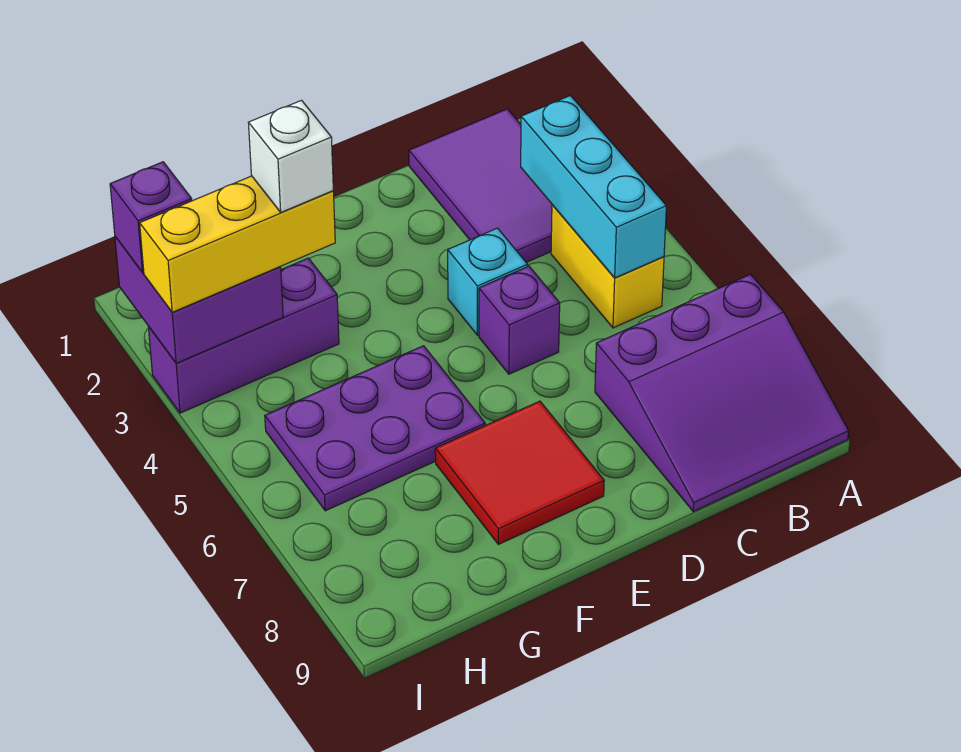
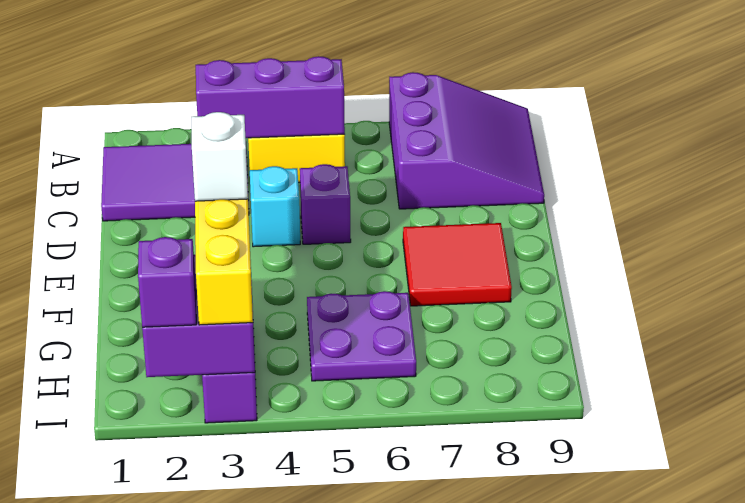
cyan brick B3:B5 level 2 -> purple brick B3:B5 level 2
purple plate F5:H6 level 1 -> purple plate G5:H6 level 1

